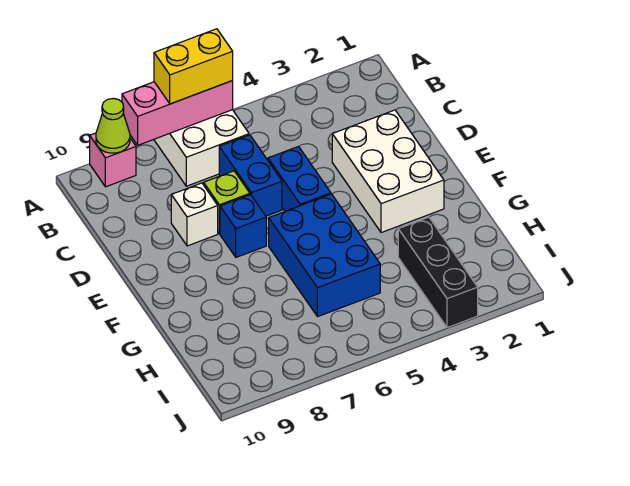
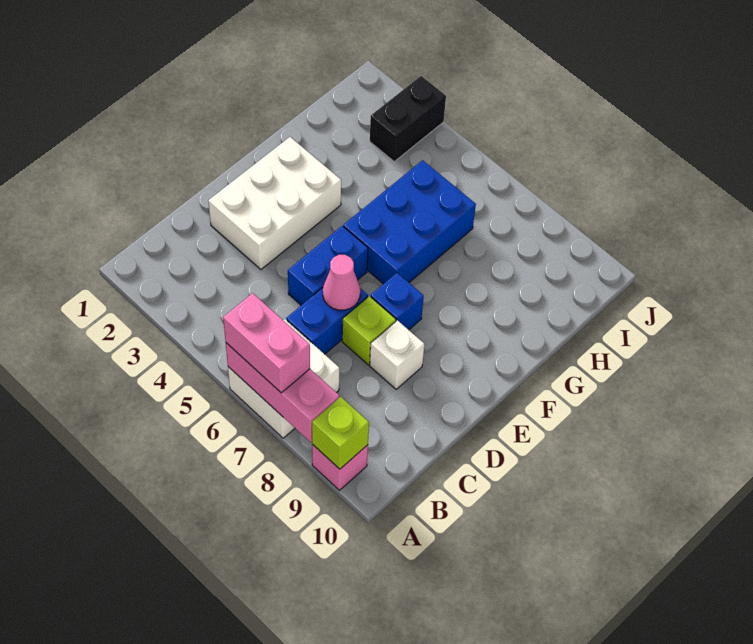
yellow brick A6:A7 level 3 -> pink brick A6:A7 level 3
lime cone A9 level 2 -> lime brick A9 level 2
none -> pink cone D6 level 2
black brick H3:J3 level 1 -> black brick I3:J3 level 1

